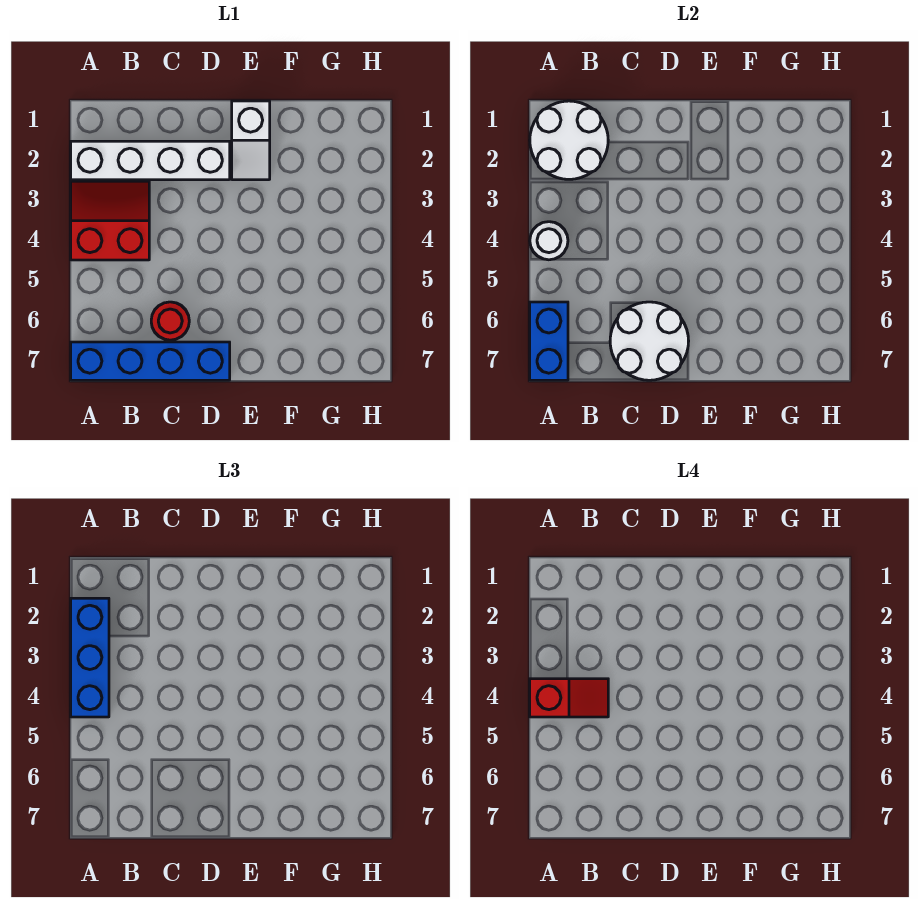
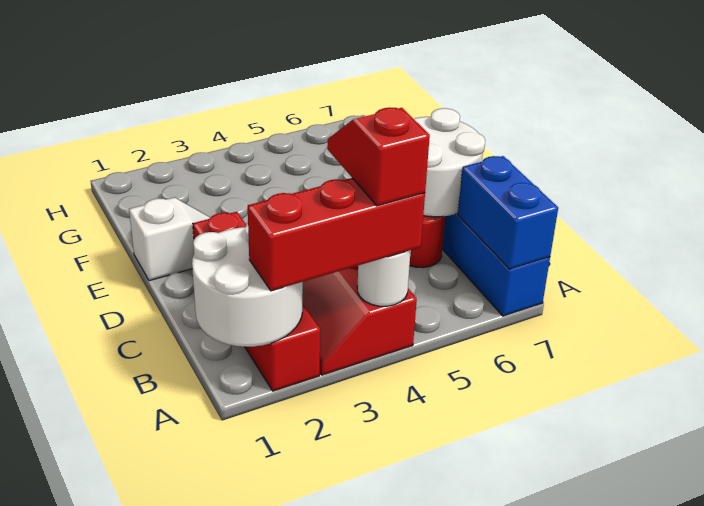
white brick A2:D2 level 1 -> red brick A2:D2 level 1
blue brick A2:A4 level 3 -> red brick A2:A4 level 3
blue brick A6:A7 level 2 -> blue brick A7:B7 level 2

